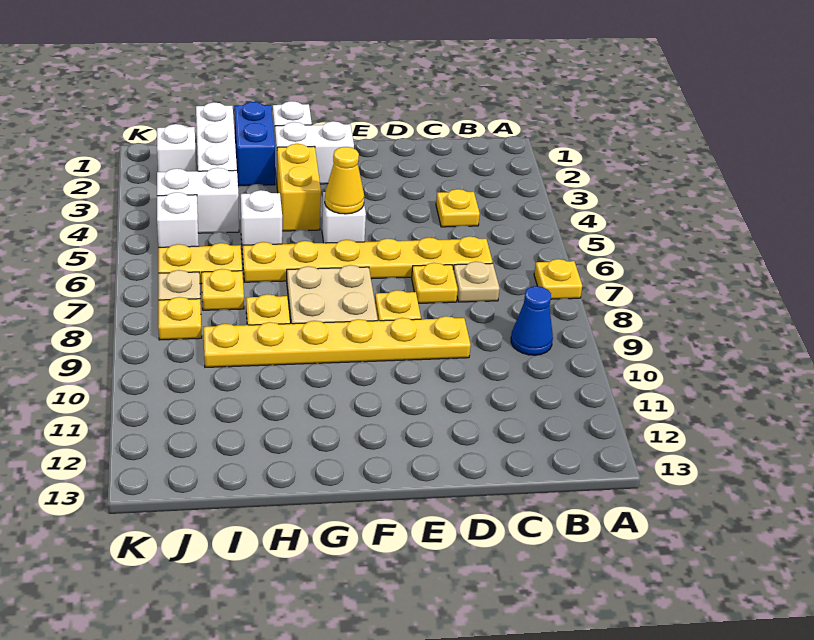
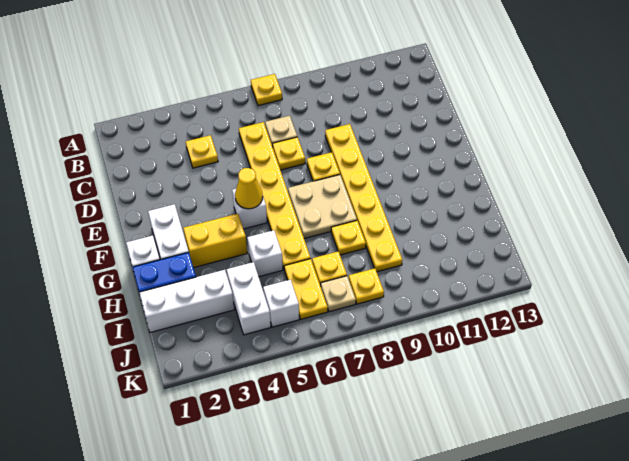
blue cone B9 level 1 -> none
white brick J2 level 1 -> none

